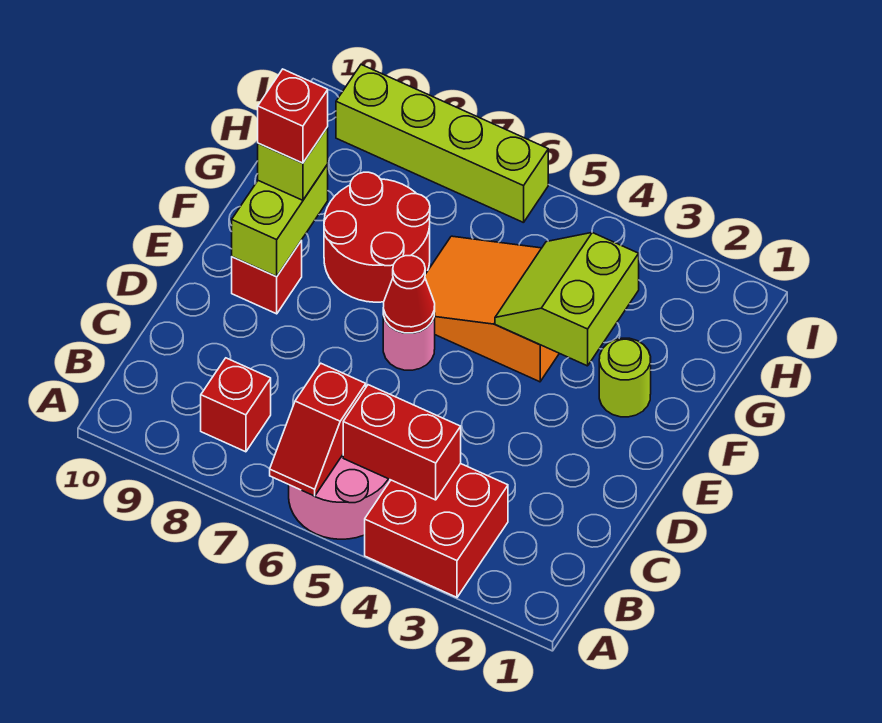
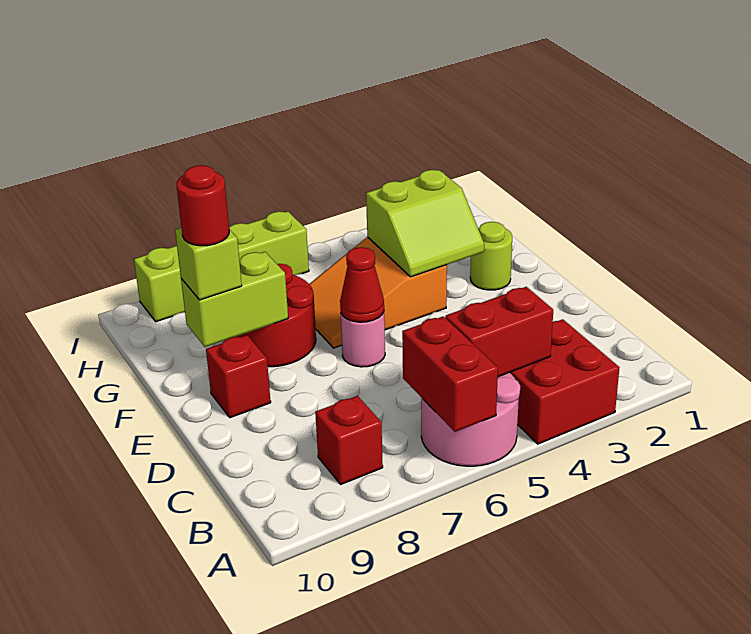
red slope A6:B6 level 2 top B -> red brick A6:B6 level 2
lime brick E9:F9 level 2 -> lime brick F8:F9 level 2
lime slope F3:G4 level 2 top 3 -> lime slope F3:G4 level 2 top G
red brick F9 level 4 -> red round brick F9 level 4

